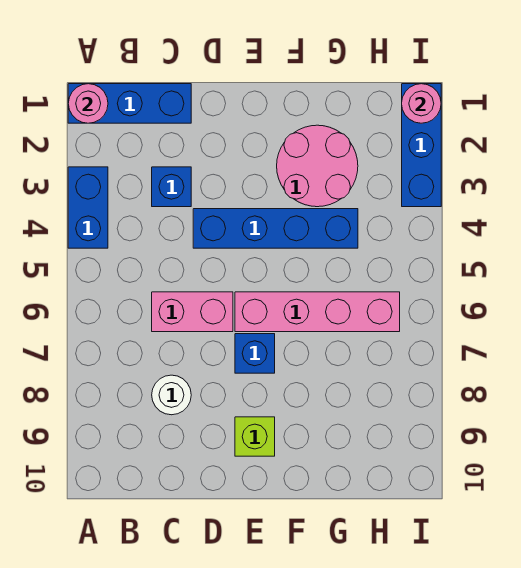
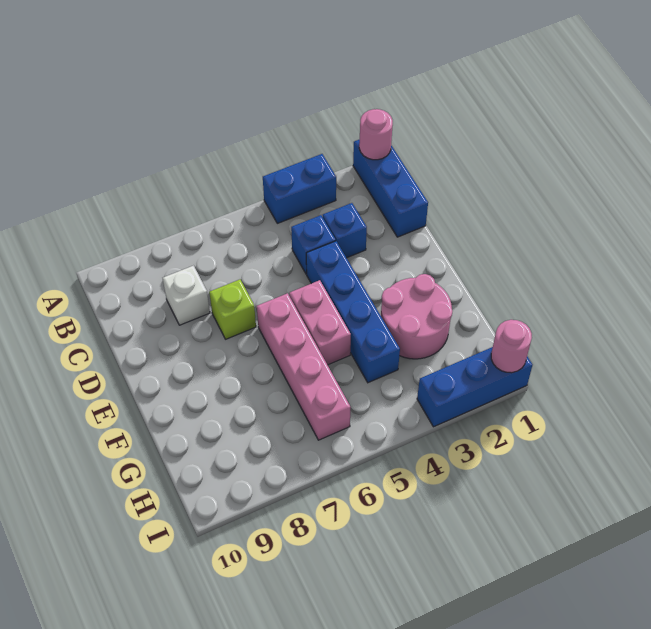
pink brick C6:D6 level 1 -> pink brick E5:F5 level 1
white round brick C8 level 1 -> white brick C8 level 1
blue brick E7 level 1 -> blue brick C4 level 1
lime brick E9 level 1 -> lime brick D7 level 1

